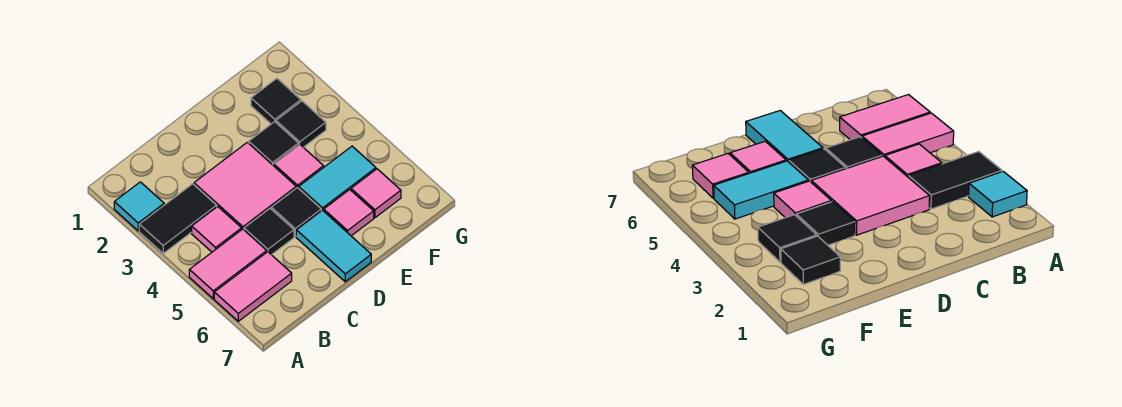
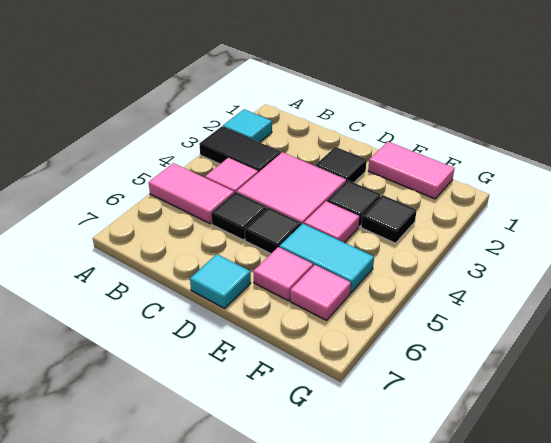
pink tile A6:B6 level 1 -> pink tile E1:F1 level 1
cyan tile D6:D7 level 1 -> cyan tile D7 level 1
black tile F2 level 1 -> black tile D2 level 1

